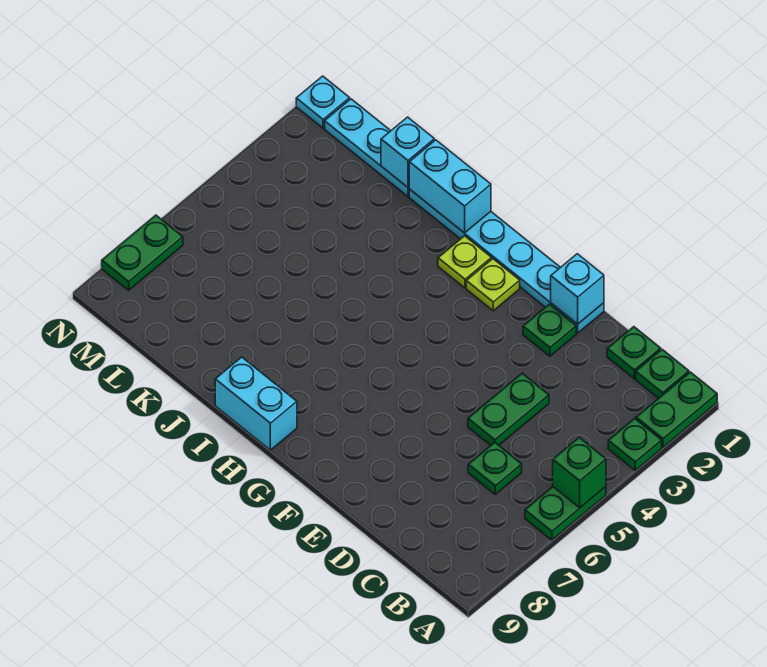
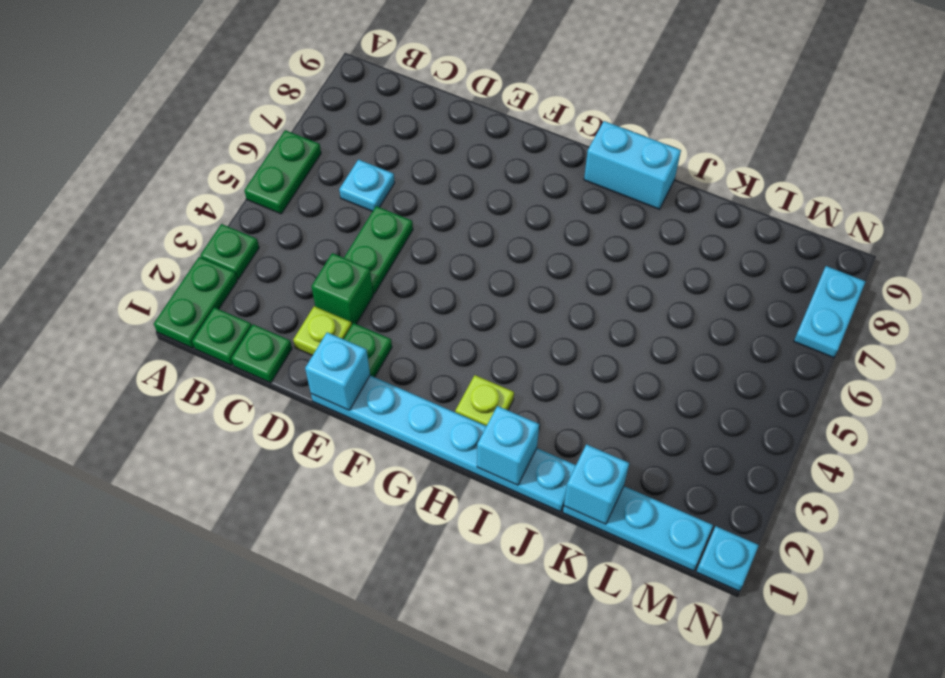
green brick A5 level 2 -> green brick D3 level 1
green plate C6 level 1 -> cyan plate C6 level 1
lime plate G2 level 1 -> lime plate D2 level 1
cyan brick I1:J1 level 2 -> cyan brick I1 level 2
green plate N7:N8 level 1 -> cyan plate N7:N8 level 1

